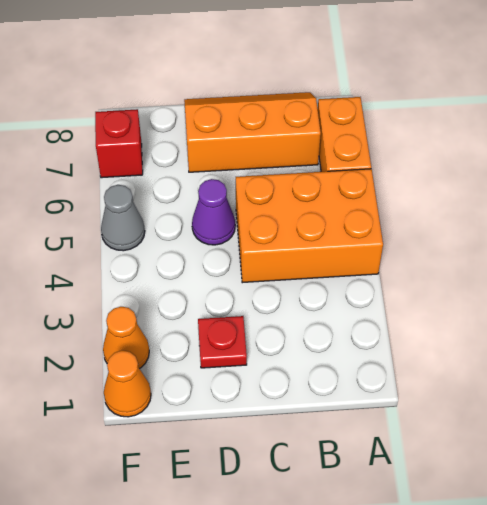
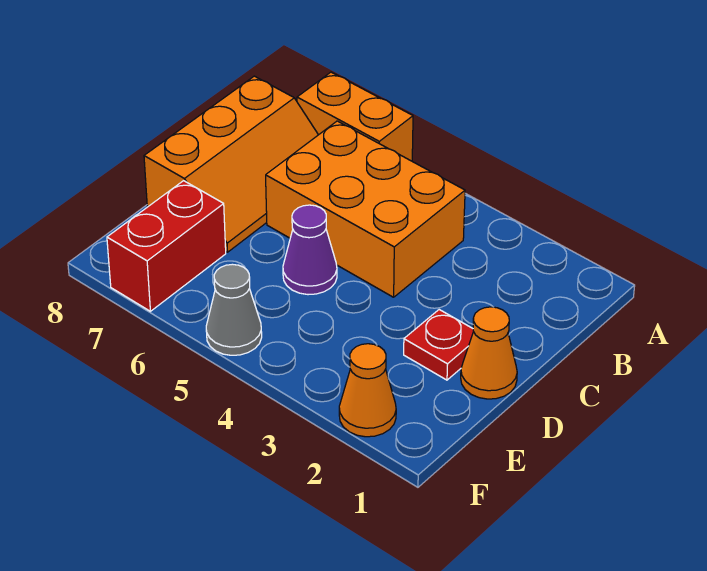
orange brick A4:C5 level 1 -> orange brick B4:C6 level 1
orange slope B7:D8 level 1 top 7 -> orange slope B7:D8 level 1 top 8
orange cone F1 level 1 -> orange cone D1 level 1
red brick F7 level 1 -> red brick E7:F7 level 1

